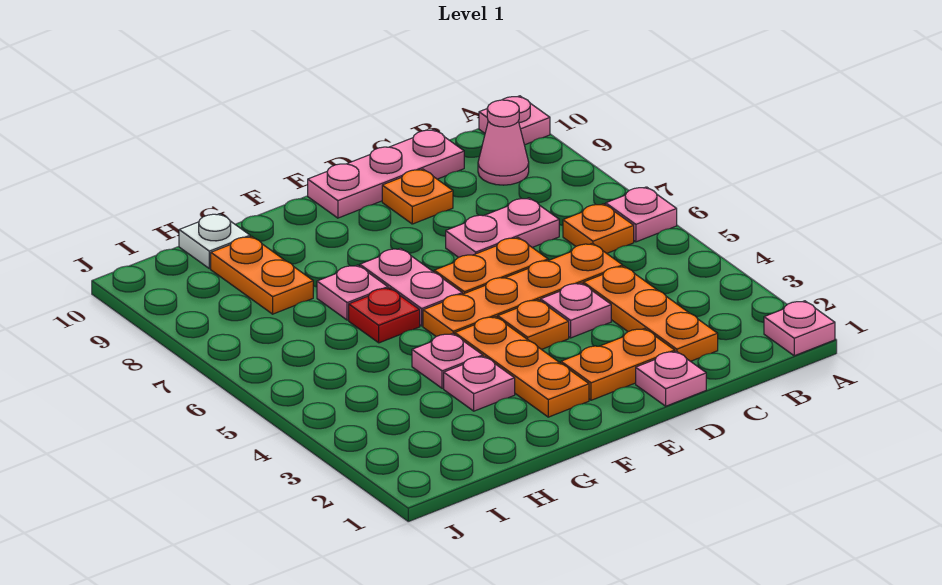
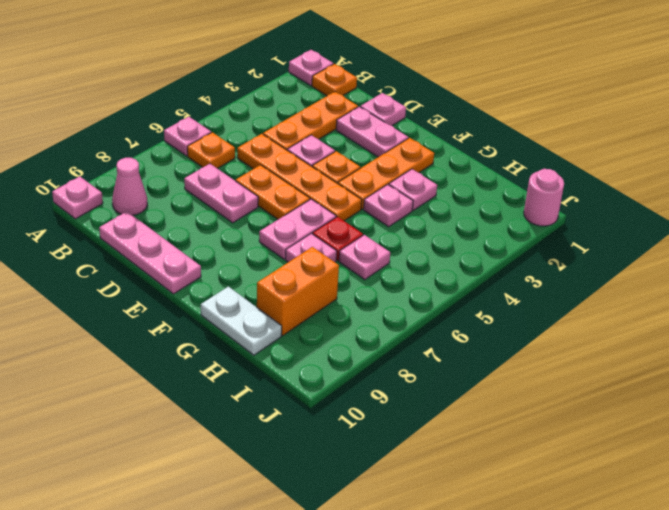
orange plate D2:E2 level 1 -> pink plate D2:E2 level 1
orange plate D9 level 1 -> orange plate B1 level 1
none -> pink plate H6 level 1
orange plate H8:H9 level 1 -> orange brick H8:H9 level 1
white plate H10 level 1 -> white plate G10:H10 level 1
none -> pink round brick J1 level 1

